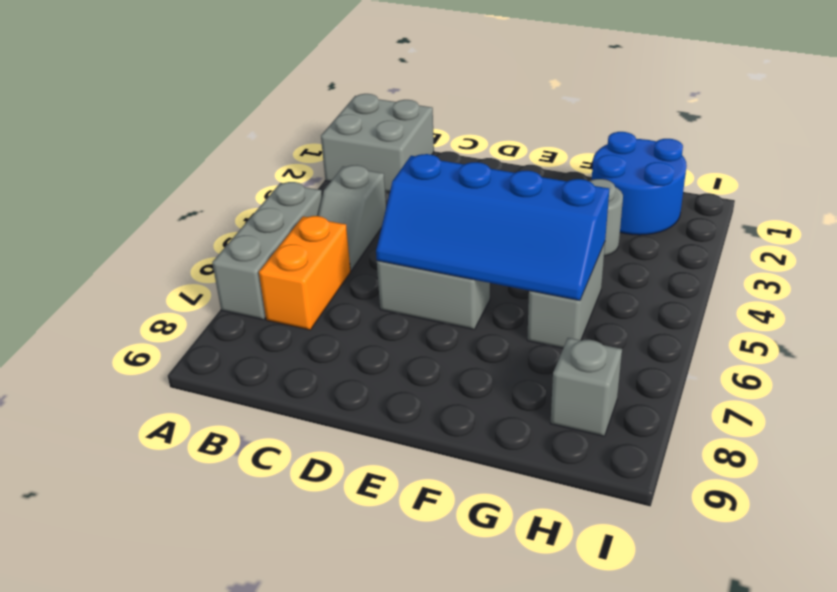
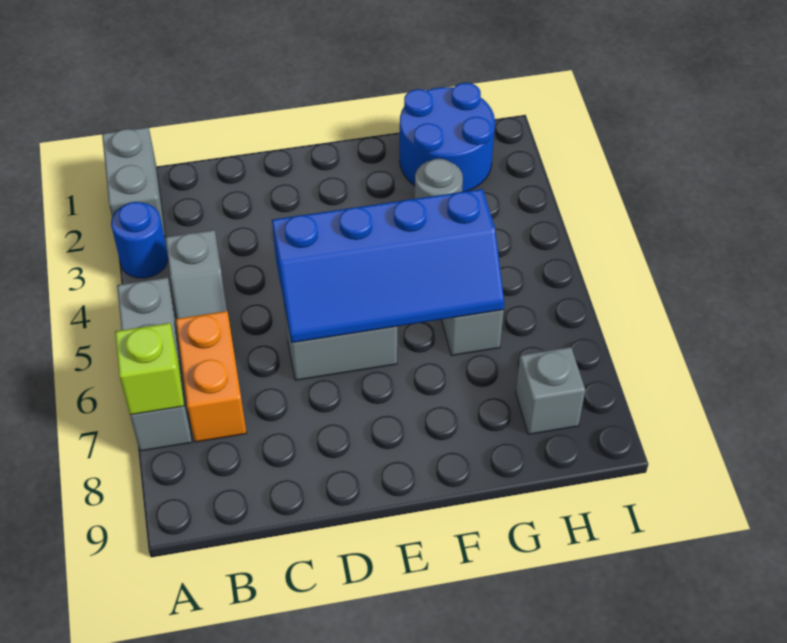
grey brick A1:B2 level 1 -> grey brick A1:A2 level 1
none -> blue round brick A3 level 1
none -> lime brick A7 level 2

